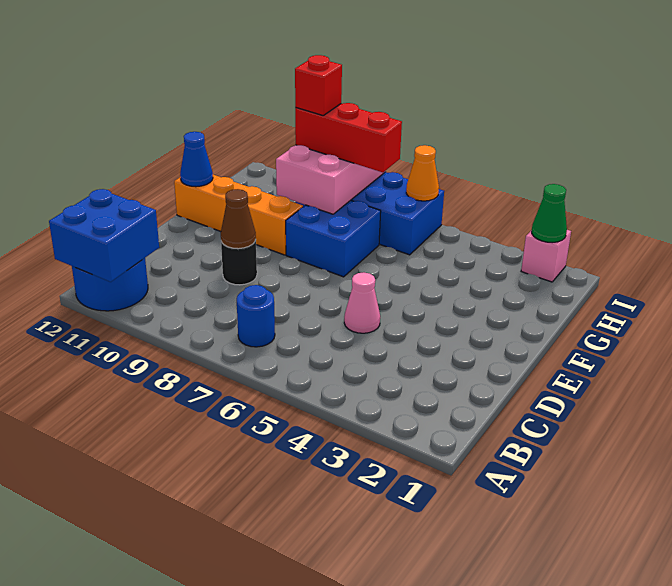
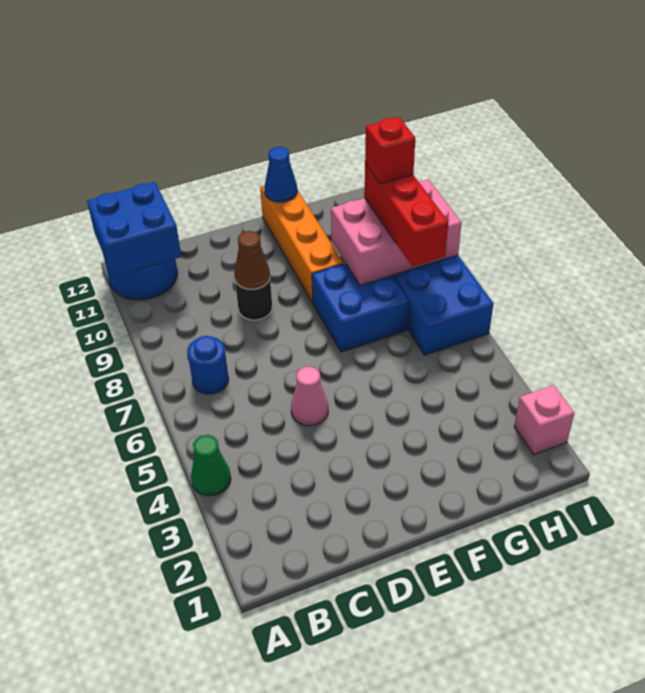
green cone I2 level 2 -> green cone A4 level 1
orange cone I6 level 2 -> none

